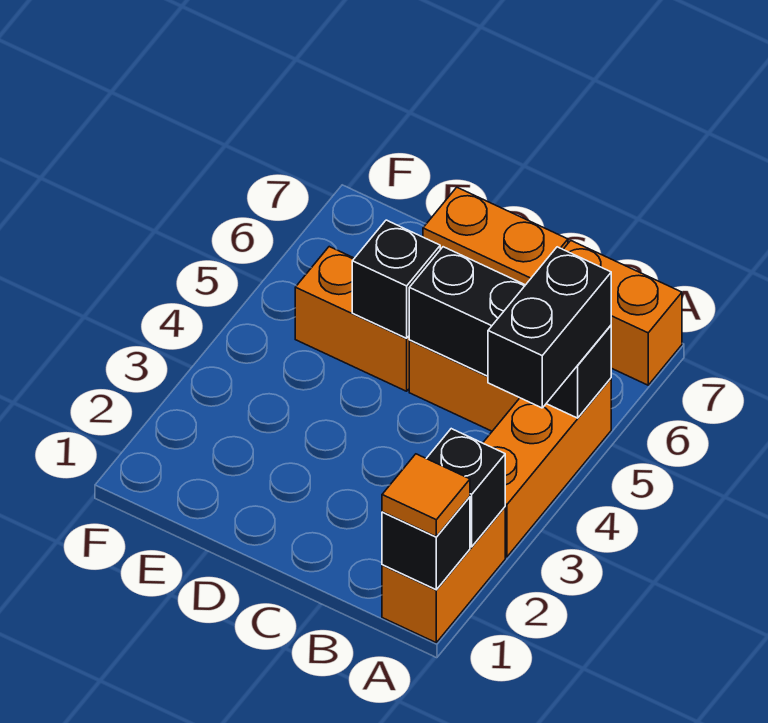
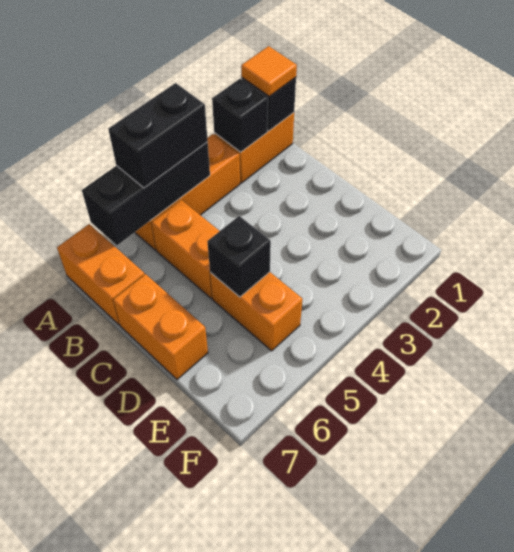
black brick A5:C5 level 2 -> black brick A4:A6 level 2

